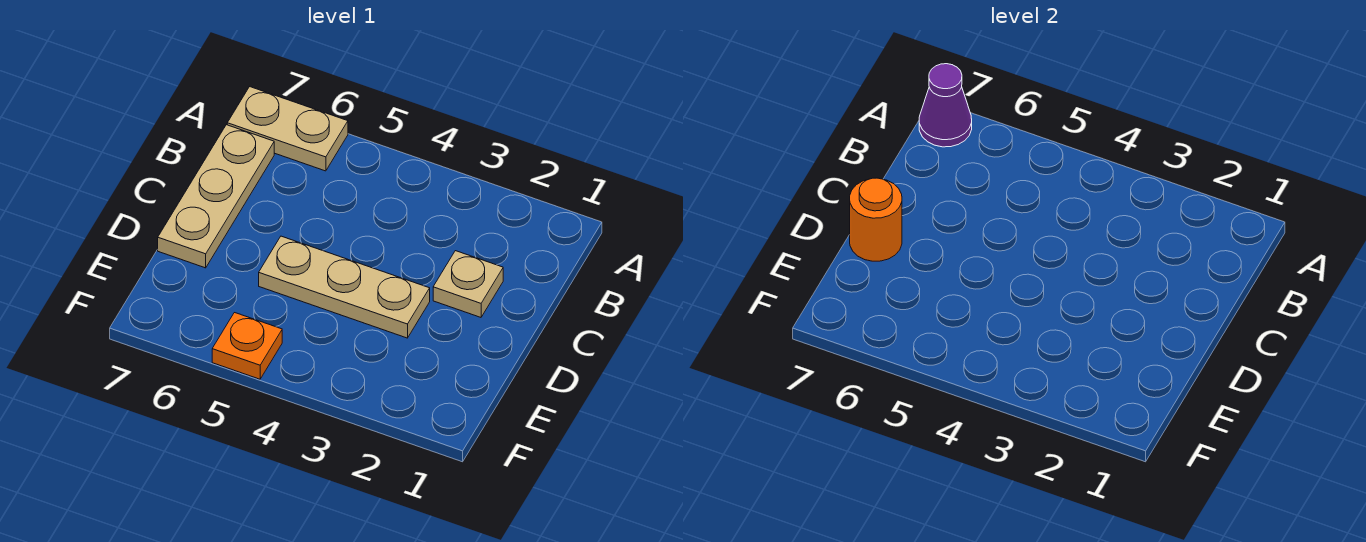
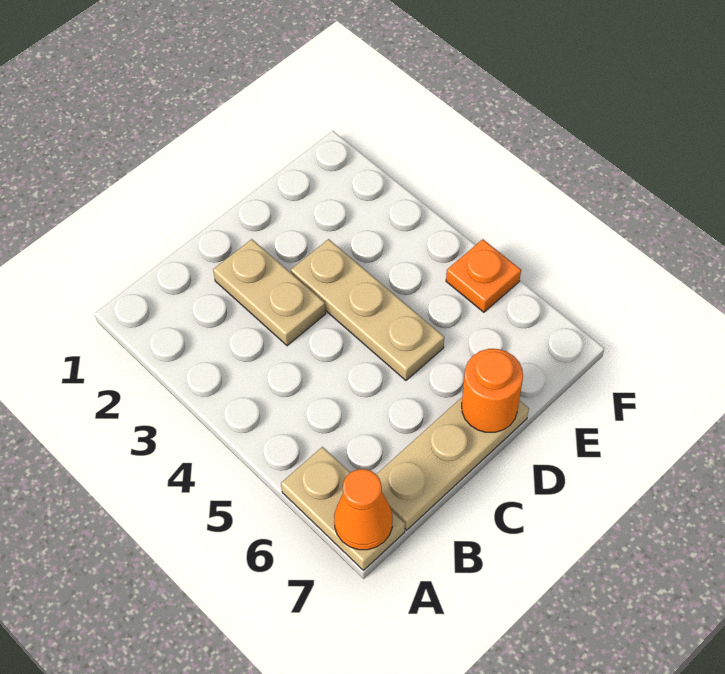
purple cone A7 level 2 -> orange cone A7 level 2
tan plate C2 level 1 -> tan plate C2:C3 level 1

